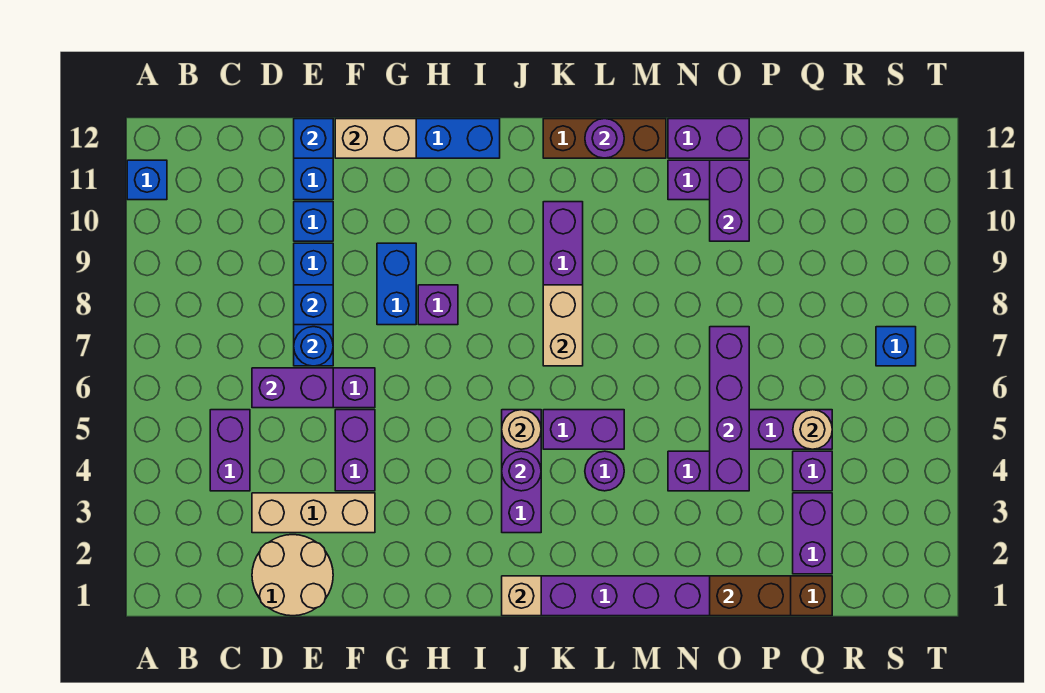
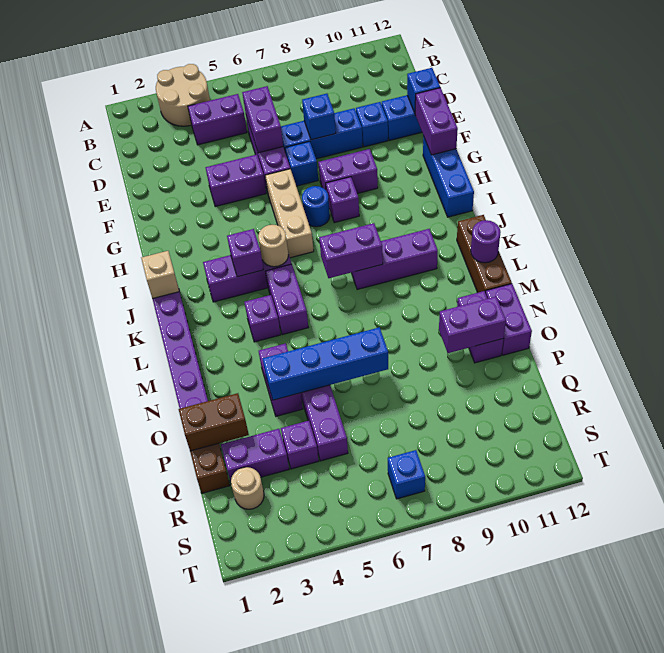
blue brick A11 level 1 -> blue brick F7 level 1
tan round brick D1:E2 level 1 -> tan round brick A3:B4 level 1
tan brick D3:F3 level 1 -> tan brick G6:I6 level 1
blue round brick E7 level 2 -> blue round brick H7 level 1
tan brick F12:G12 level 2 -> purple brick F12:G12 level 2
blue brick G8:G9 level 1 -> purple brick G8:G9 level 1
purple round brick J4 level 2 -> purple brick J4 level 2
tan brick K7:K8 level 2 -> purple brick K7:K8 level 2
purple round brick L4 level 1 -> purple brick L4 level 1
brown brick O1:P1 level 2 -> brown brick P1:P2 level 2
purple brick O4:O7 level 2 -> blue brick O4:O7 level 2
tan round brick Q5 level 2 -> tan round brick R2 level 1

